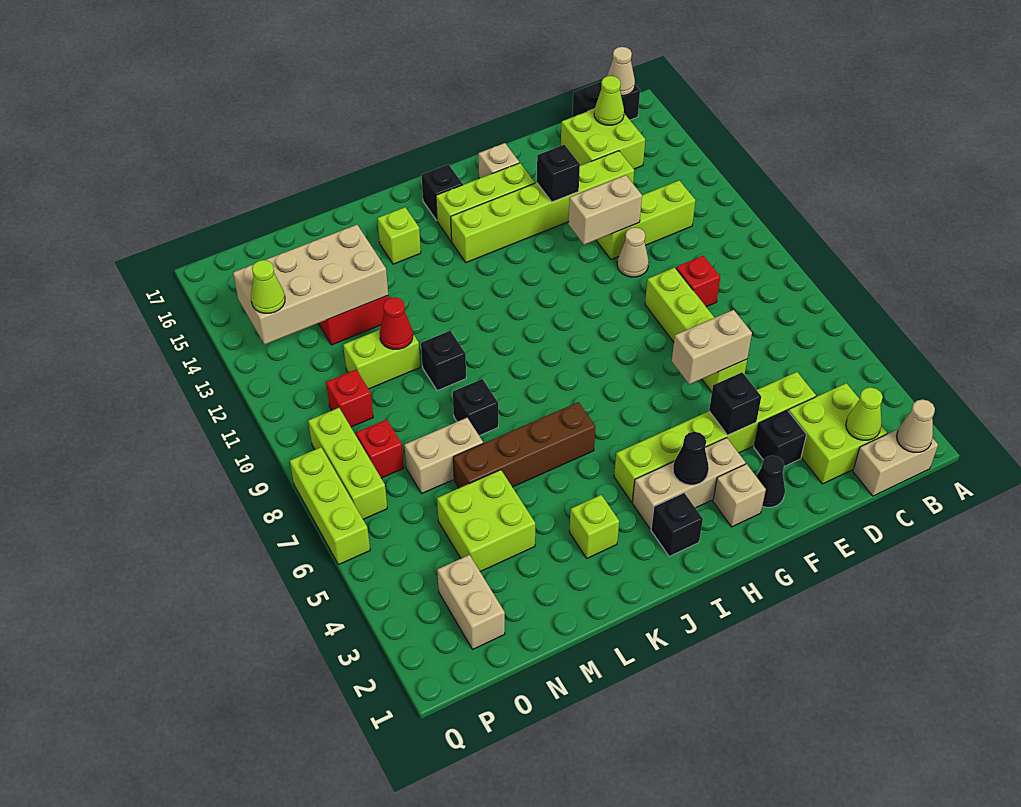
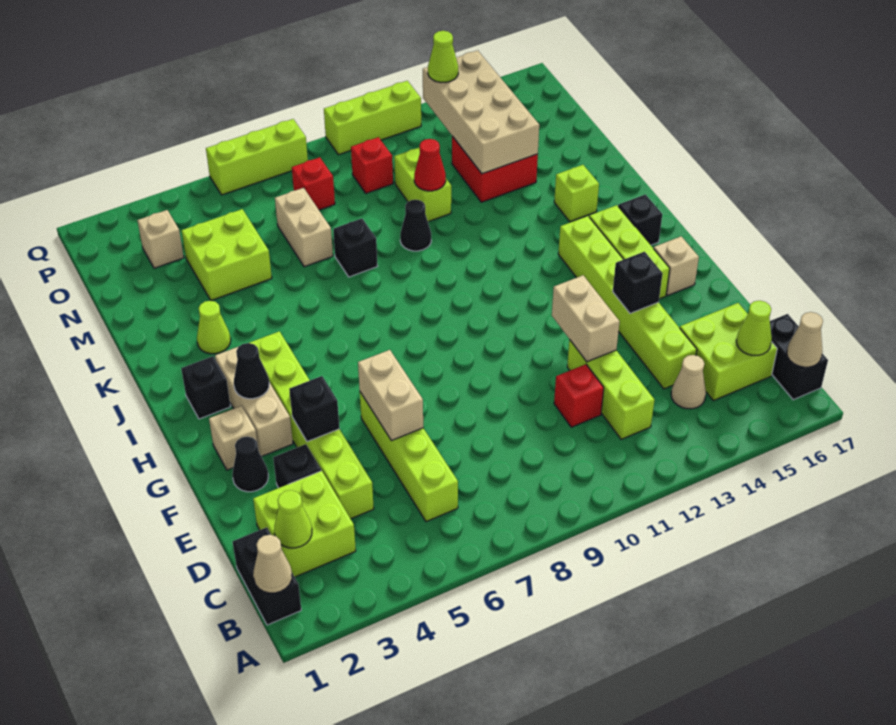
tan brick B1:C1 level 1 -> black brick B1:C1 level 1
red brick D9 level 1 -> red brick D11 level 1
lime brick E6:E9 level 1 -> lime brick C6:F6 level 1
tan cone E11 level 1 -> tan cone C14 level 1
brown brick J6:M6 level 1 -> none
lime brick K3 level 1 -> lime cone K3 level 1
black brick L10 level 1 -> black cone L10 level 1
tan brick O2:O3 level 1 -> tan brick O3 level 1
lime brick P7:P9 level 1 -> lime brick Q10:Q12 level 1

